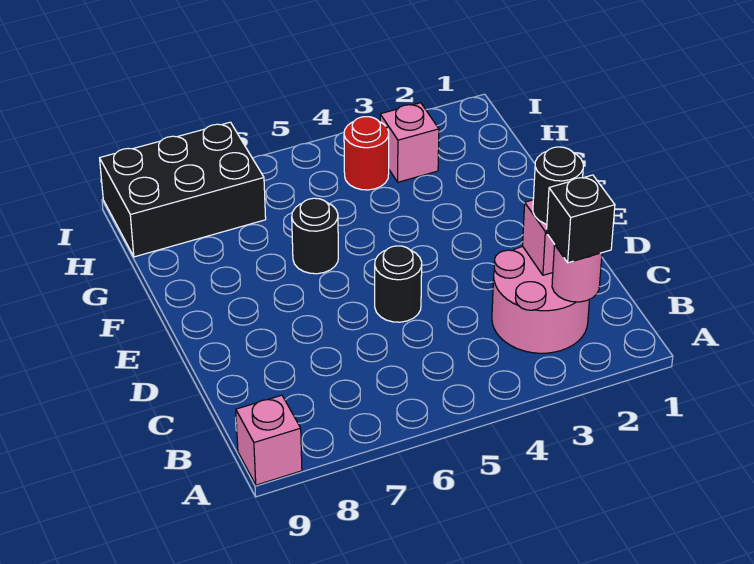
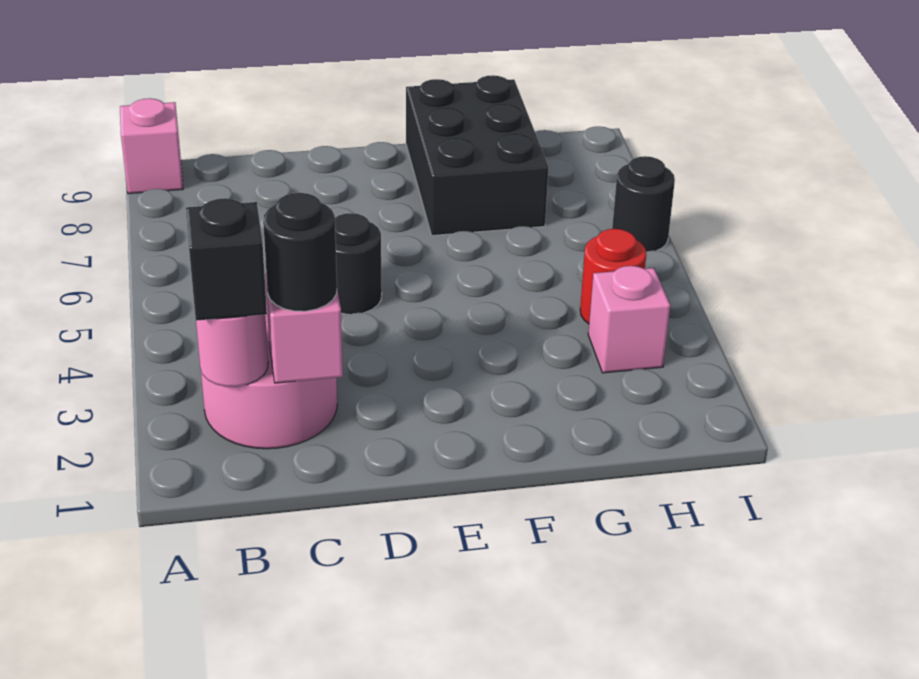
black round brick F6 level 1 -> black round brick I6 level 1
black brick H7:I9 level 1 -> black brick F7:G9 level 1

